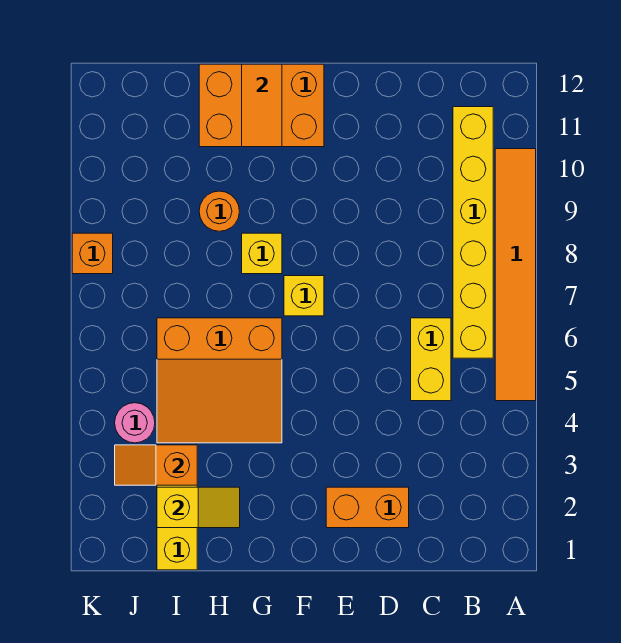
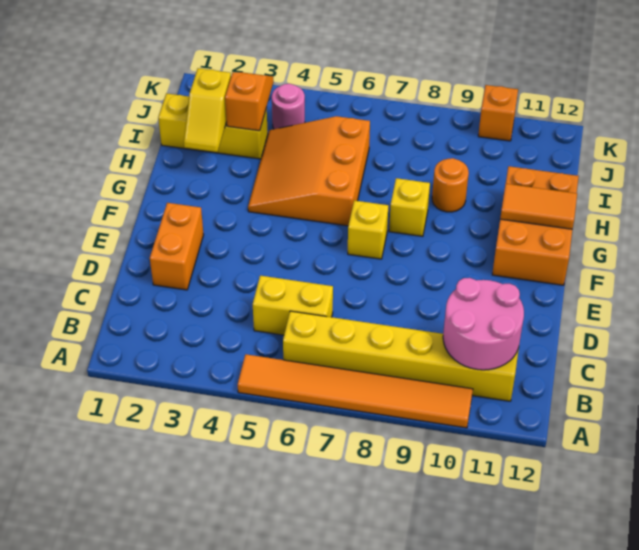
none -> pink round brick B10:C11 level 2
orange brick K8 level 1 -> orange brick K10 level 1

